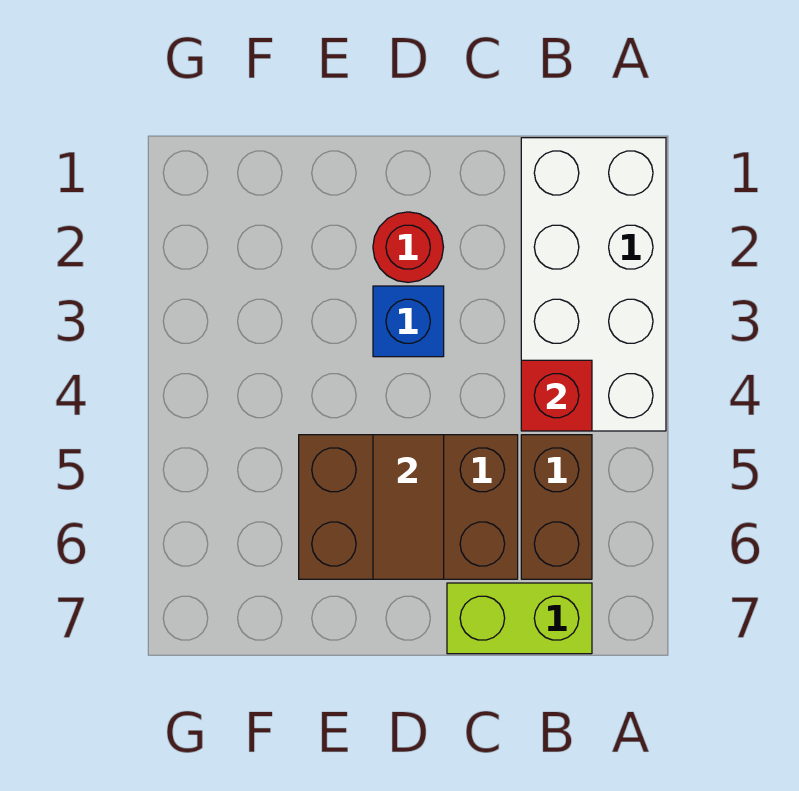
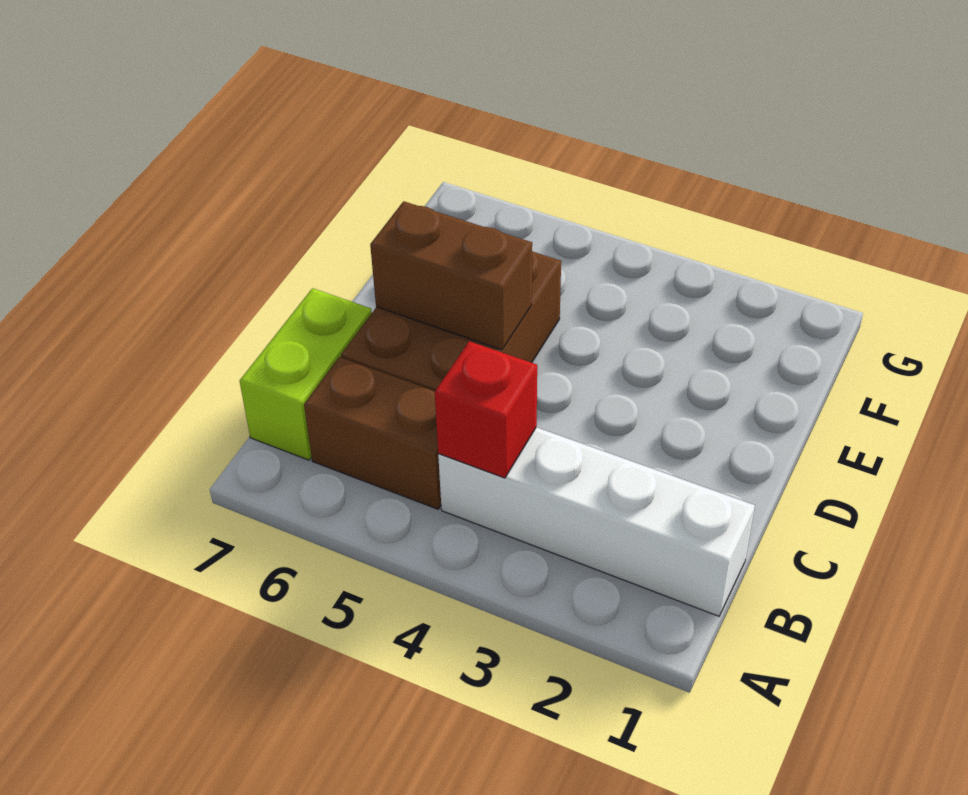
white brick A1:B4 level 1 -> white brick B1:B4 level 1
red round brick D2 level 1 -> none
blue brick D3 level 1 -> none
brown tile D5:D6 level 2 -> brown brick D5:D6 level 2

